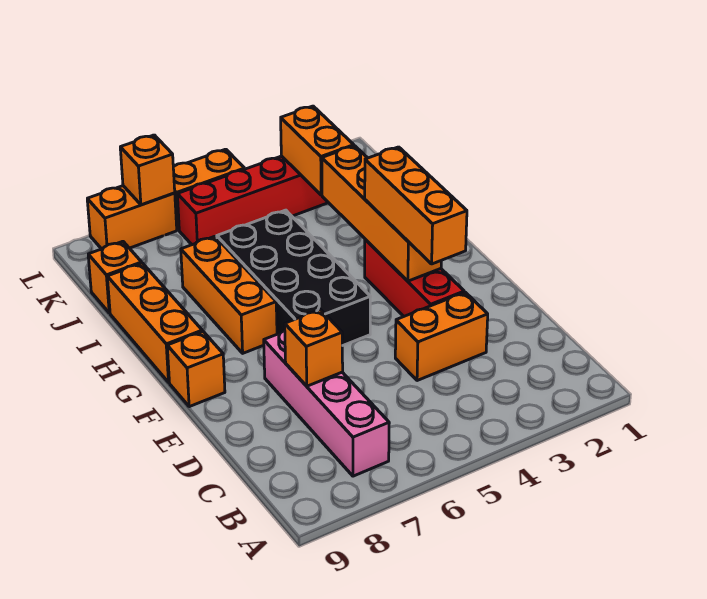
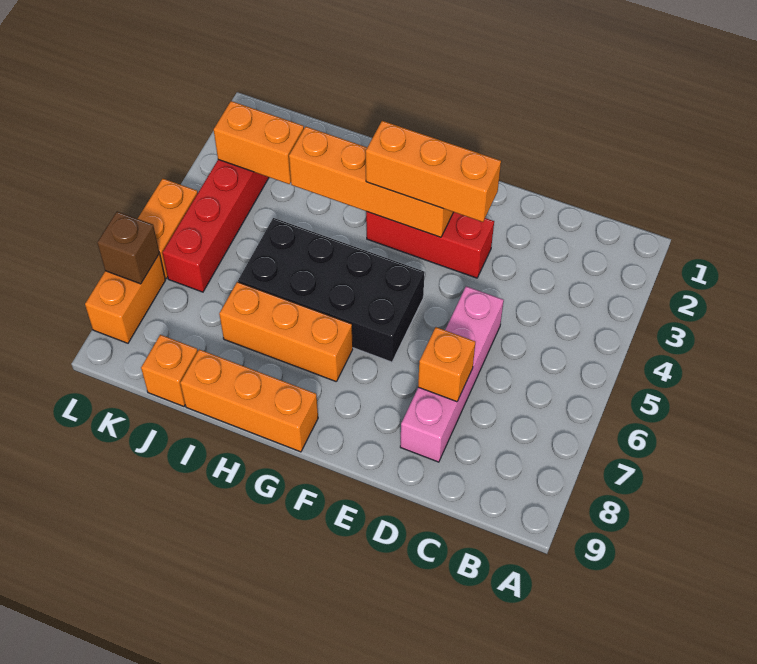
pink brick B7:E7 level 1 -> pink brick D5:D8 level 1
orange brick D3:D4 level 1 -> none
orange brick F9 level 1 -> none
orange brick L7 level 2 -> brown brick L7 level 2

